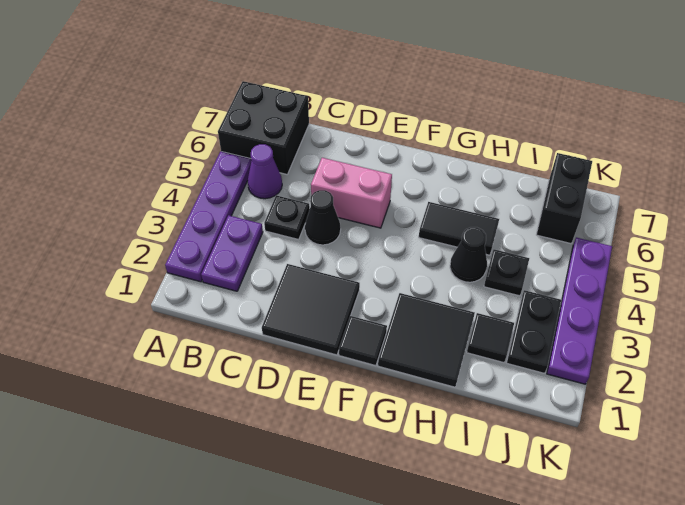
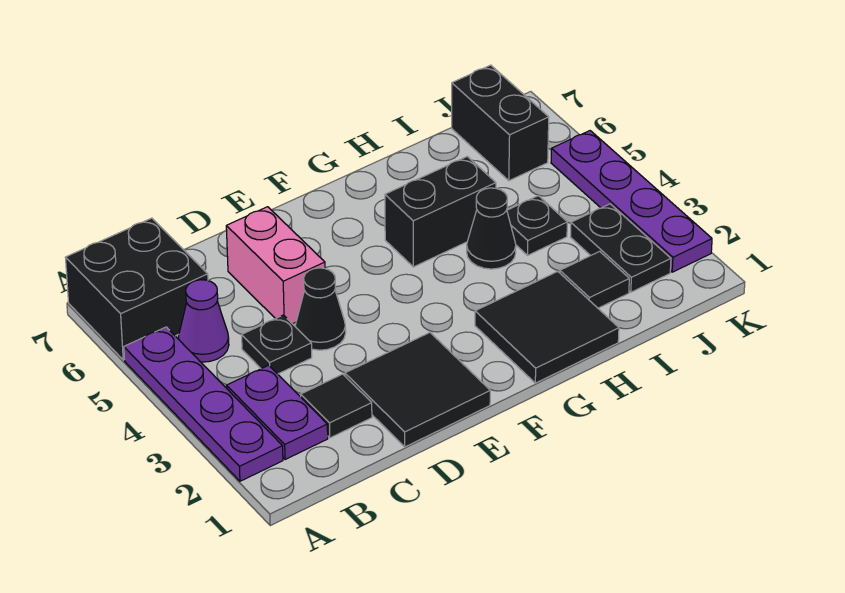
pink brick D5:E5 level 1 -> pink brick D5:D6 level 1
black tile F1 level 1 -> black tile C2 level 1
black tile G5:H5 level 1 -> black brick G5:H5 level 1

